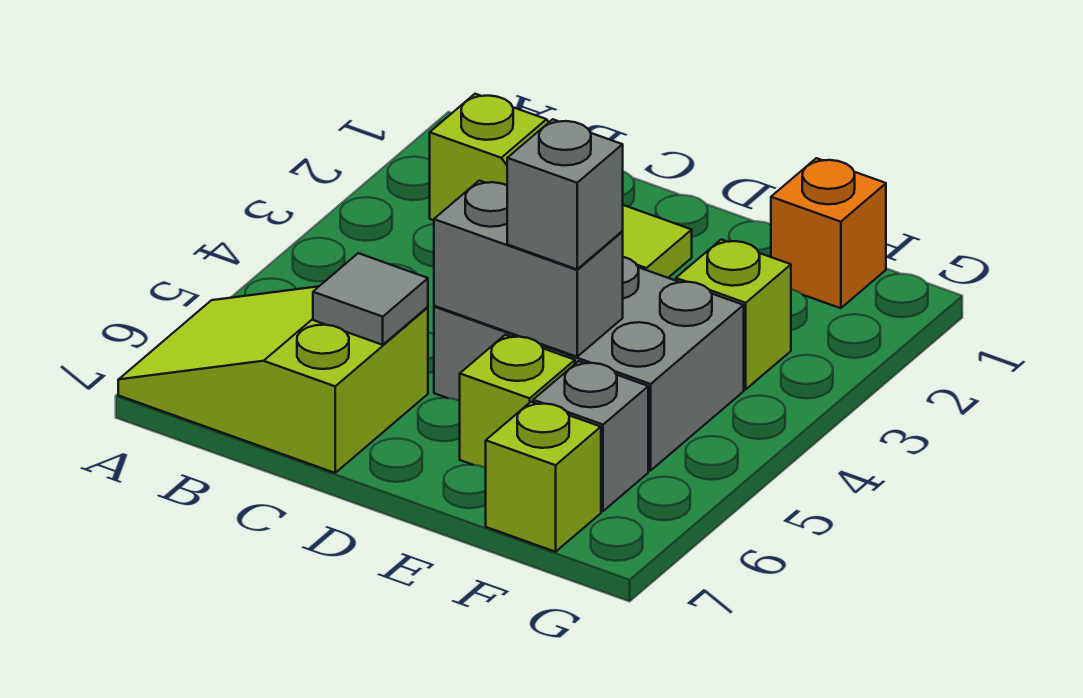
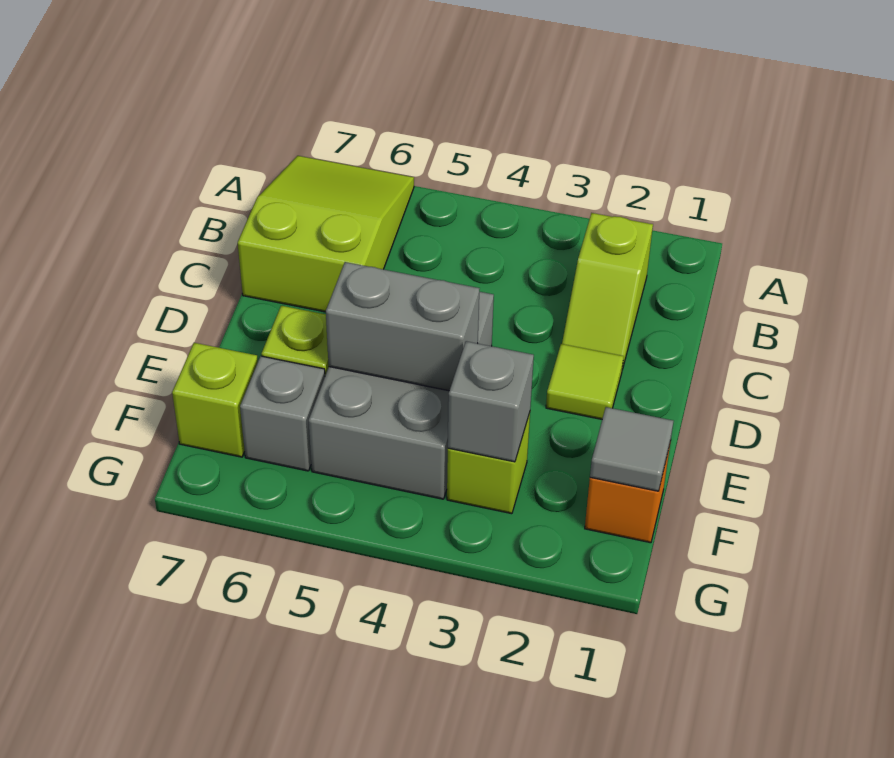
grey tile C6 level 2 -> grey tile F1 level 2
grey brick D5:E5 level 2 -> grey brick E4:E5 level 2
grey brick E5 level 3 -> grey brick F3 level 2

